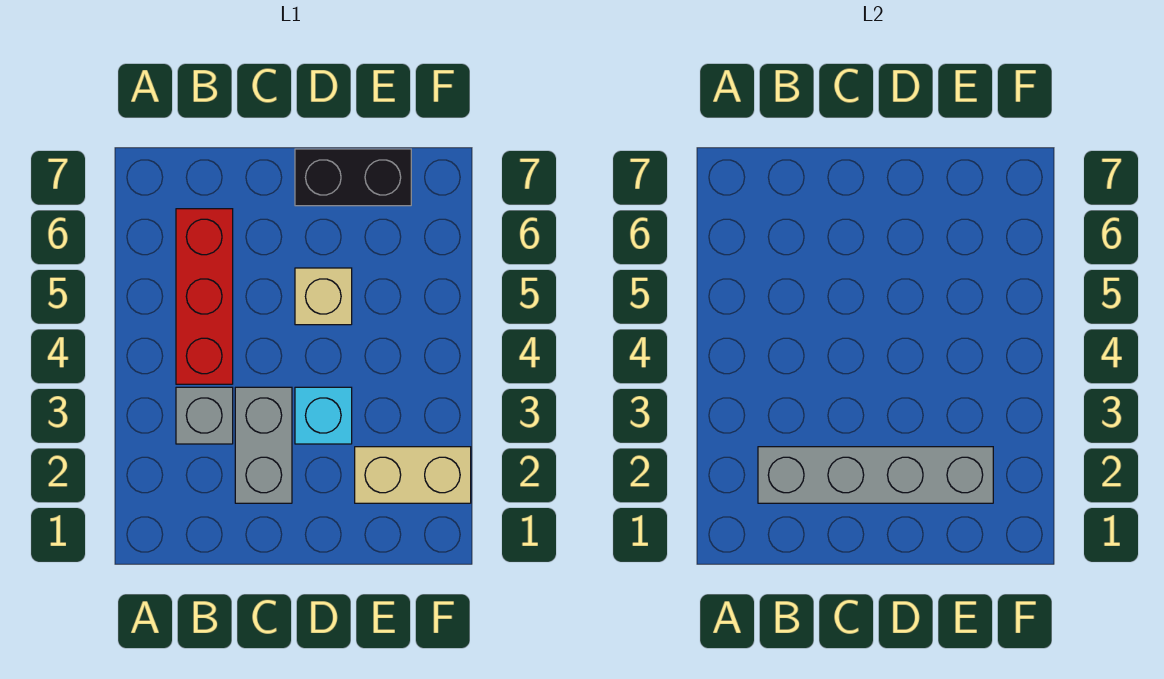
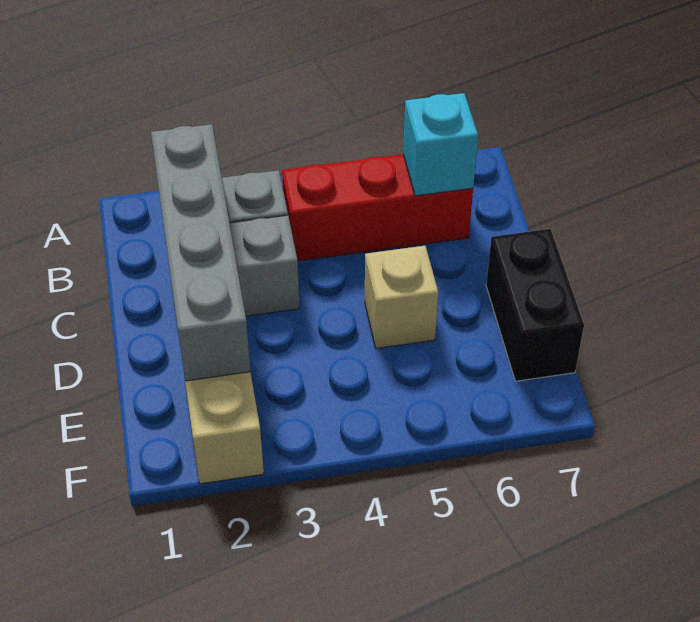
cyan brick D3 level 1 -> cyan brick B6 level 2

